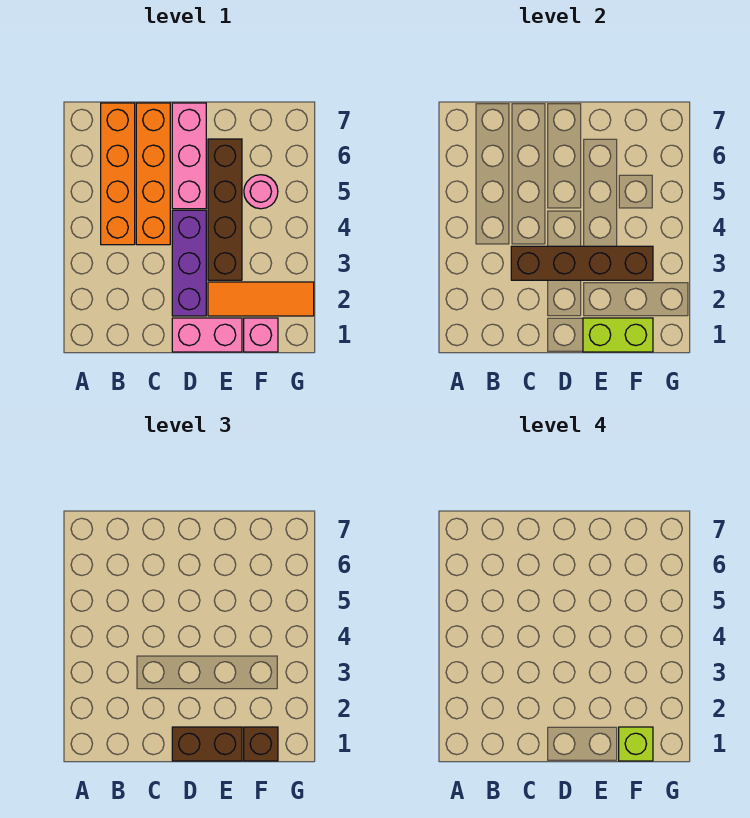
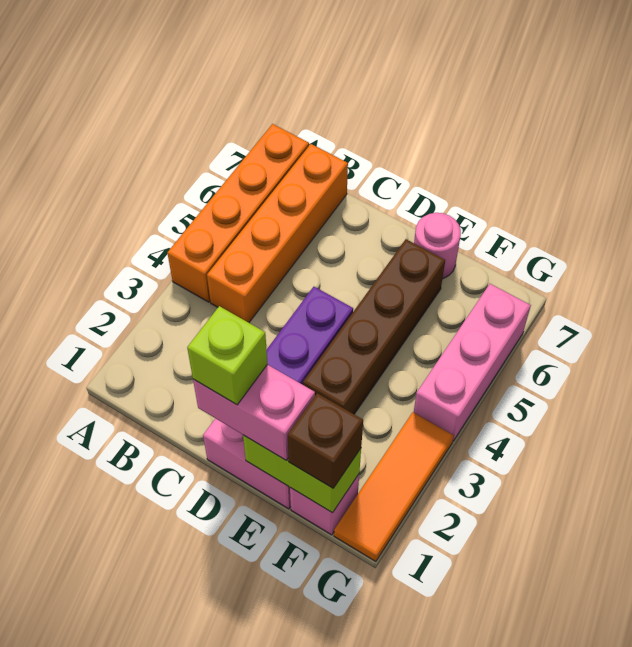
brown brick C3:F3 level 2 -> none
orange brick C4:C7 level 1 -> orange brick A4:A7 level 1
brown brick D1:E1 level 3 -> pink brick D1:E1 level 3
pink brick D5:D7 level 1 -> pink brick G4:G6 level 1
orange tile E2:G2 level 1 -> orange tile G1:G3 level 1
lime brick F1 level 4 -> lime brick D1 level 4
pink round brick F5 level 1 -> pink round brick E7 level 1

